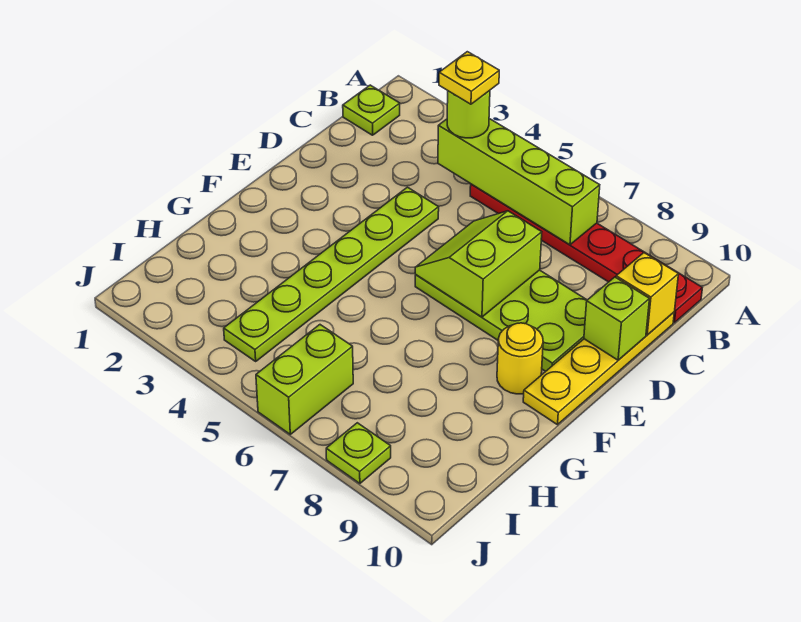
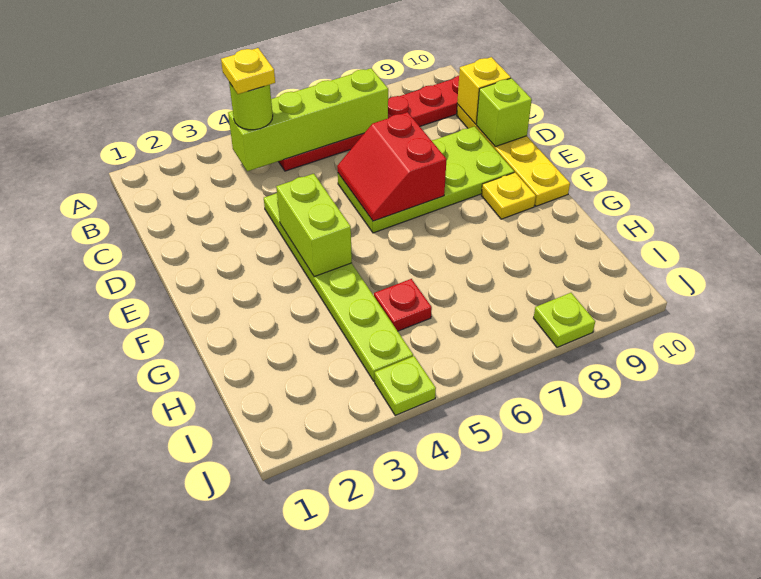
lime plate B1 level 1 -> lime plate J4 level 1
lime slope D6:E7 level 2 top 7 -> red slope D6:E7 level 2 top 7
yellow round brick F9 level 1 -> yellow plate F9 level 1
none -> red plate H5 level 1
lime brick I6:J6 level 1 -> lime brick E4:F4 level 2

